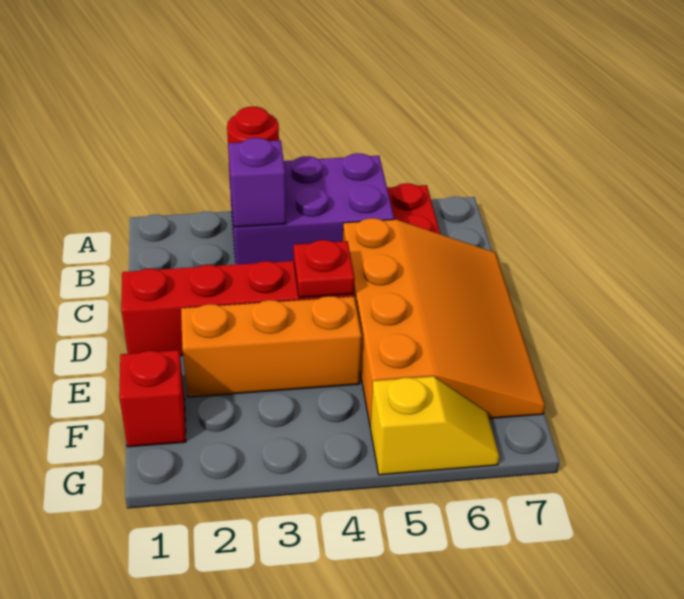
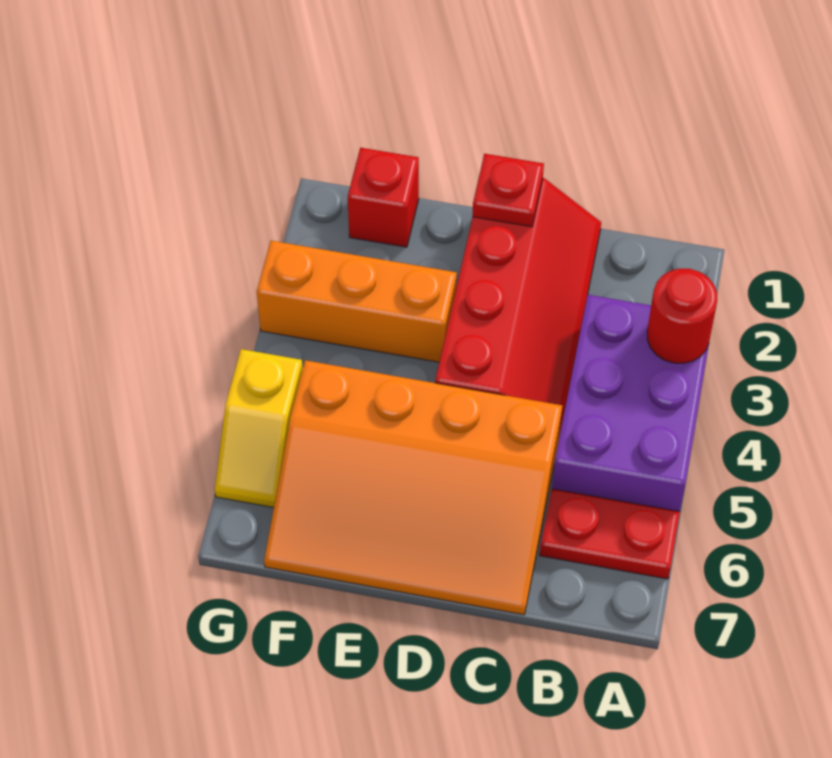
purple brick B3 level 2 -> none
red plate D4 level 2 -> red plate D1 level 2
orange brick E2:E4 level 1 -> orange brick E3:G3 level 1

